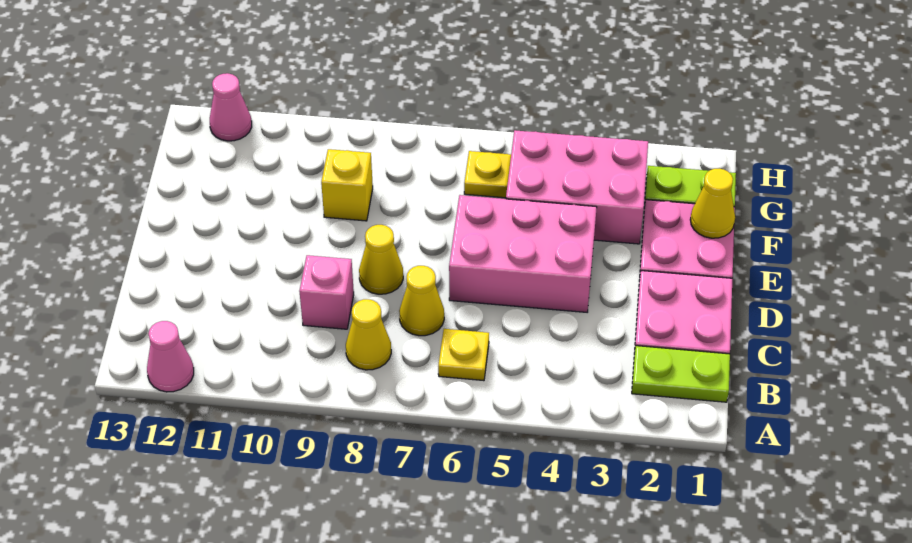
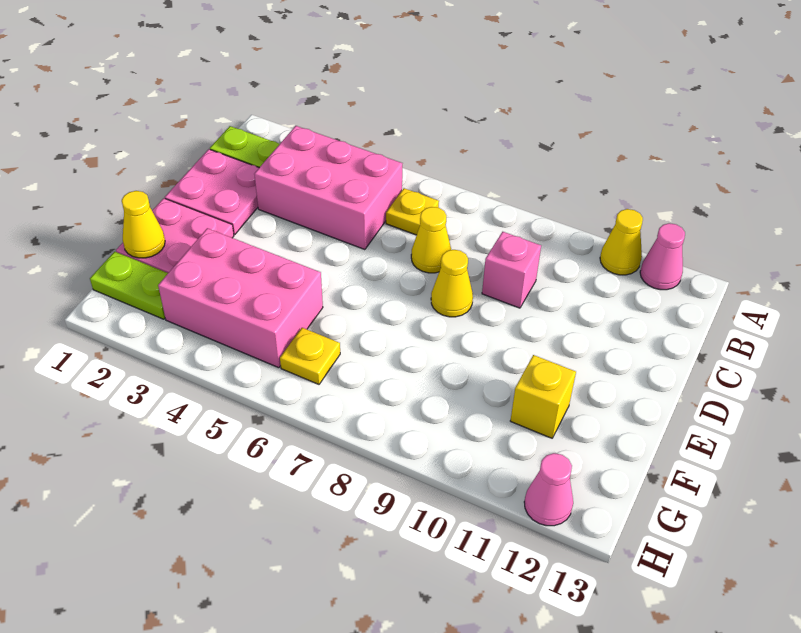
yellow cone B8 level 1 -> yellow cone A11 level 1
pink brick D4:E6 level 1 -> pink brick B3:C5 level 1
yellow brick F9 level 1 -> yellow brick F11 level 1

